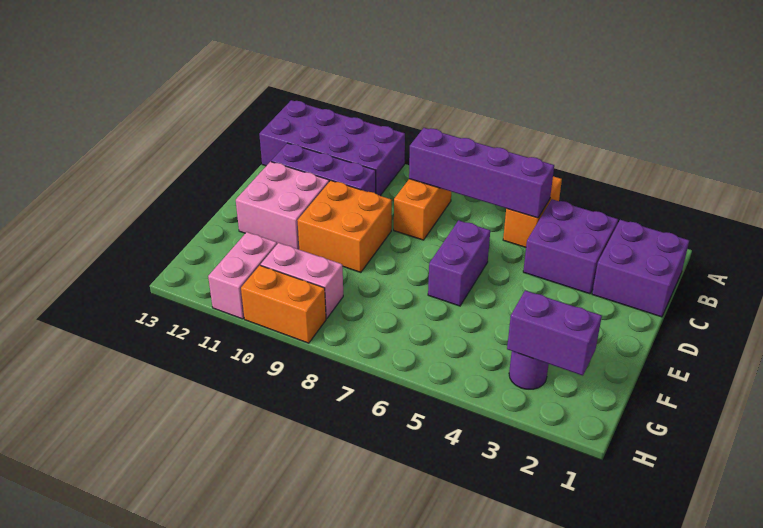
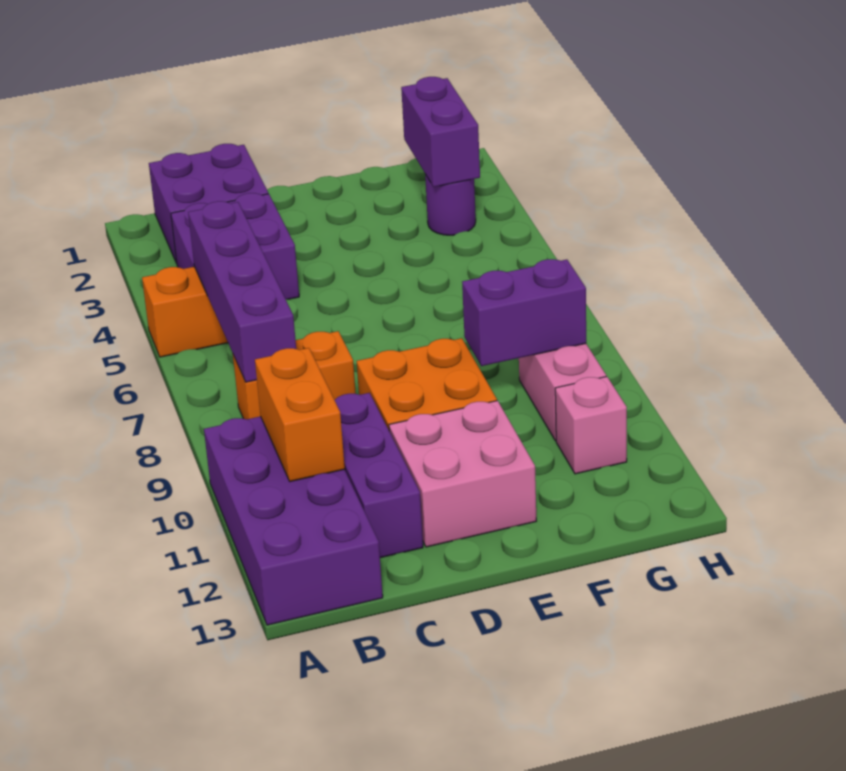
purple brick D6:E6 level 1 -> purple brick F9:G9 level 2
pink brick G11:H11 level 1 -> pink brick G11 level 1
orange brick H9:H10 level 1 -> orange brick B10:B11 level 2

